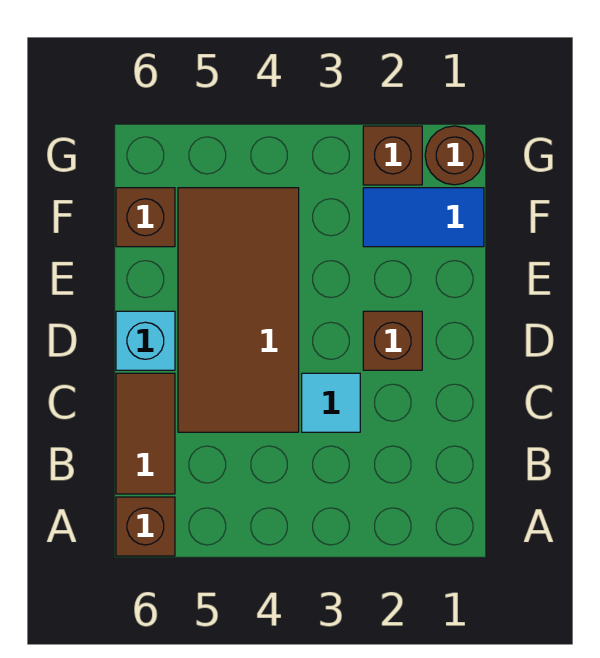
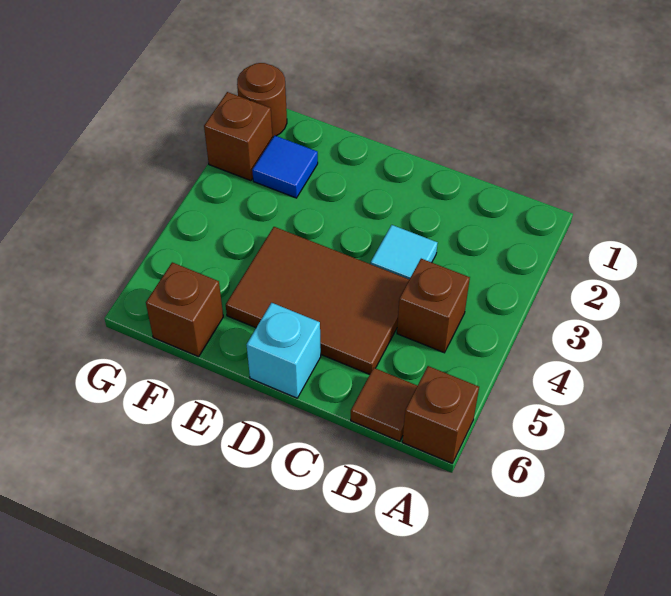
brown tile B6:C6 level 1 -> brown tile B6 level 1
brown tile C4:F5 level 1 -> brown tile C4:E5 level 1
brown brick D2 level 1 -> brown brick B4 level 1
blue tile F1:F2 level 1 -> blue tile F2 level 1

